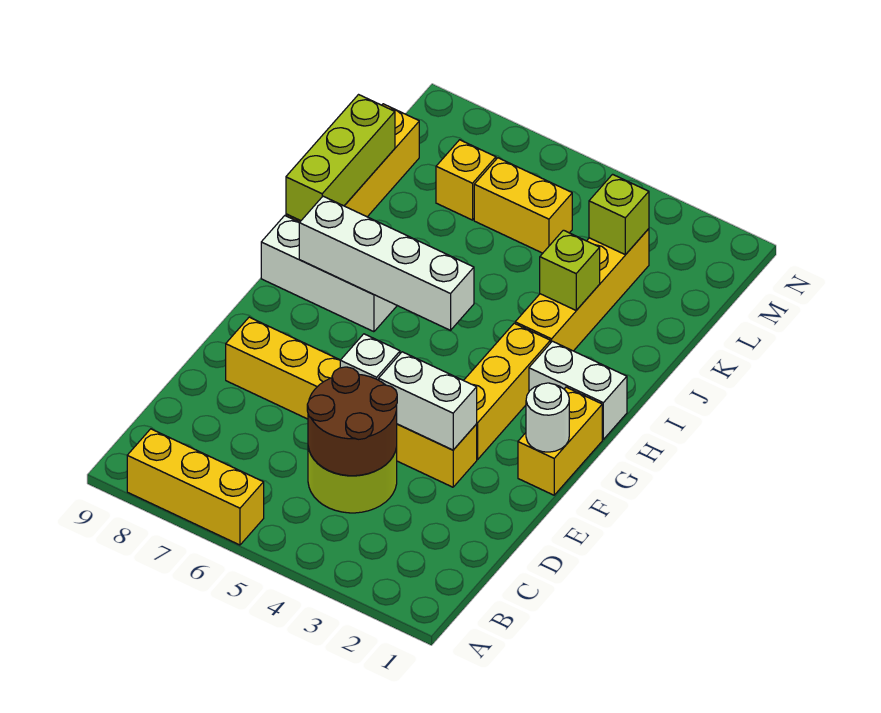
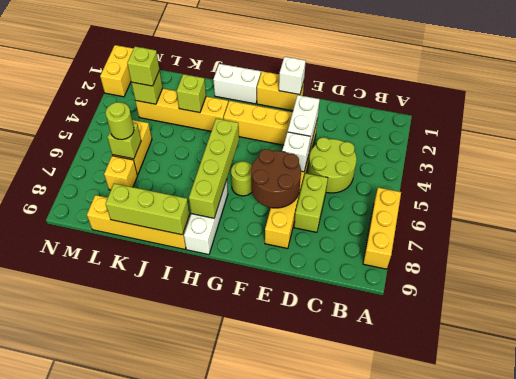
brown round brick C4:D5 level 2 -> brown round brick E6:F7 level 2
none -> lime brick D6:D7 level 1
white round brick F1 level 2 -> white brick F1 level 2
none -> lime round brick G6 level 1
white brick H1:H2 level 1 -> white brick H1:I1 level 1
white brick H5:H8 level 2 -> lime brick H5:H8 level 2
none -> lime brick L3 level 3
none -> lime brick L6 level 2
none -> lime round brick L6 level 3
none -> yellow brick N1:N2 level 1

